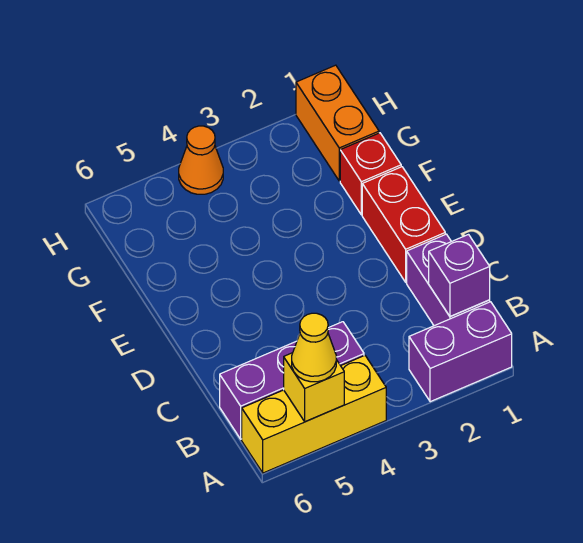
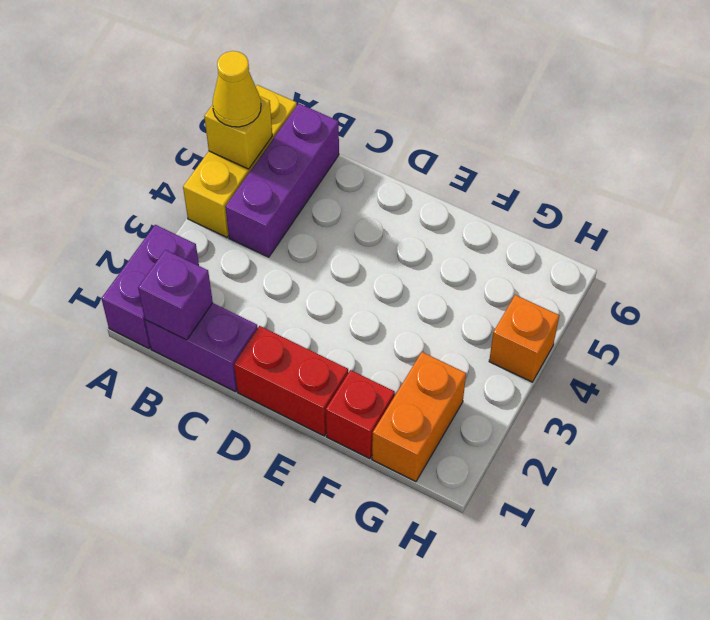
orange brick G1:H1 level 1 -> orange brick G1:G2 level 1
orange cone H4 level 1 -> orange brick H4 level 1

